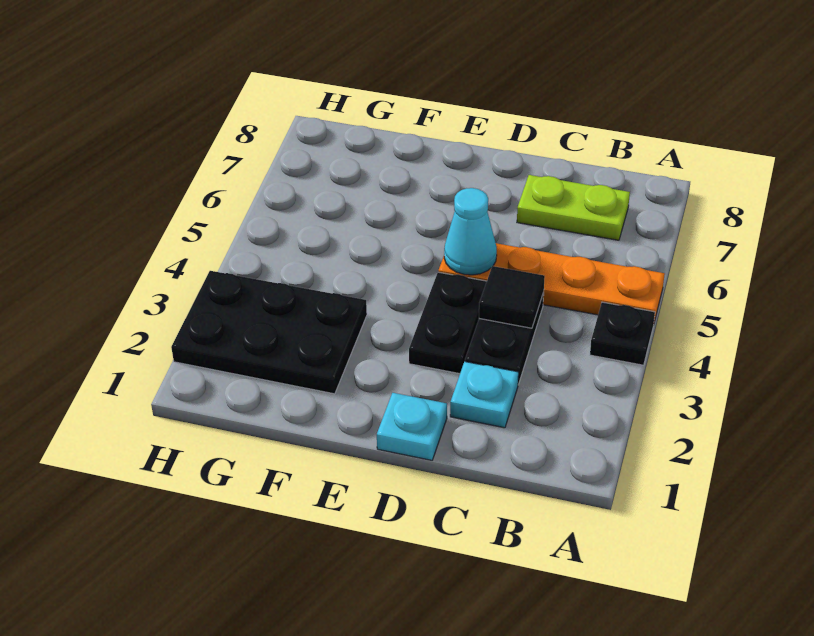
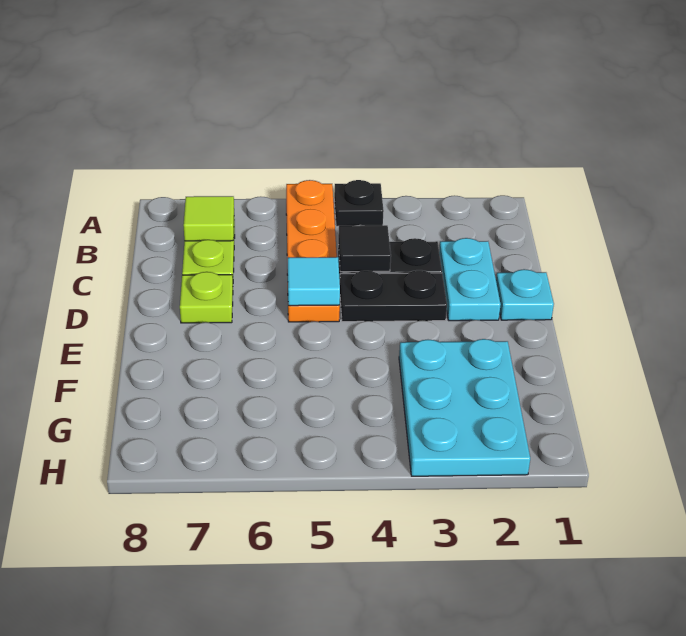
none -> lime tile B7 level 2
cyan plate C2 level 1 -> cyan plate C2:D2 level 1
cyan cone D5 level 2 -> cyan tile D5 level 2
none -> lime plate D7 level 1
black plate F2:H3 level 1 -> cyan plate F2:H3 level 1

